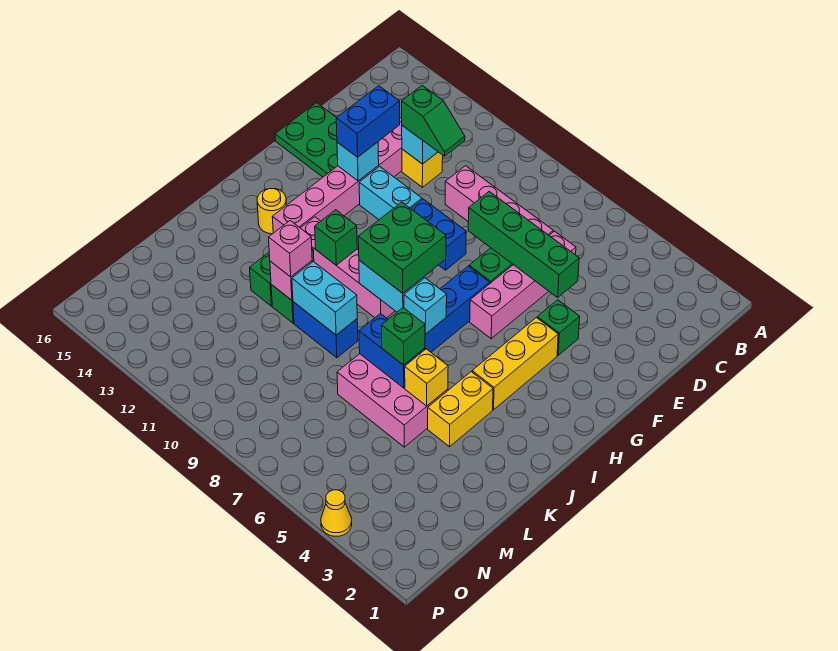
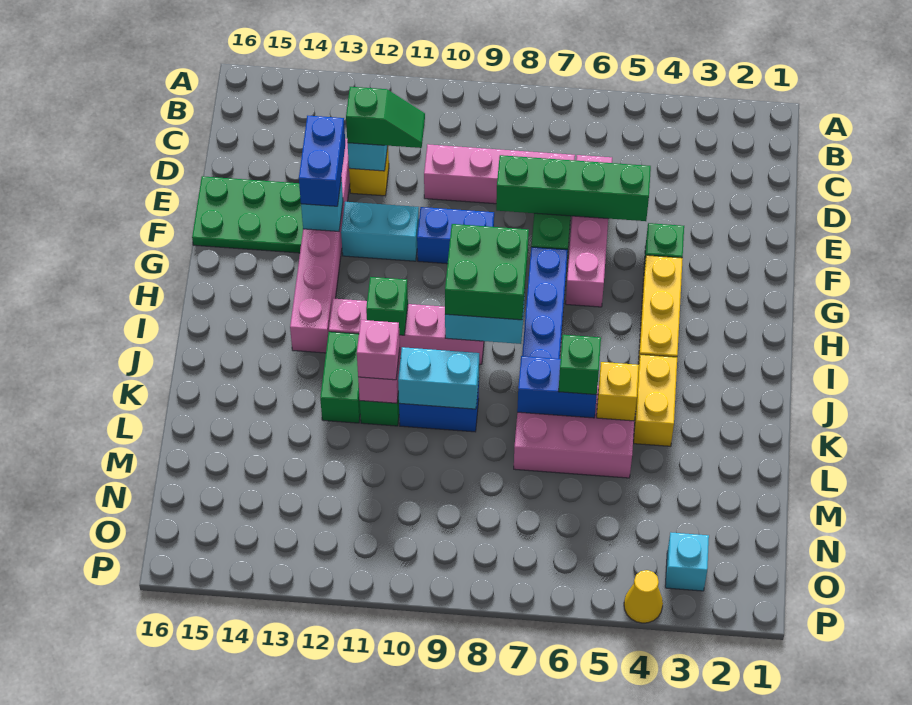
cyan brick I7 level 2 -> cyan brick O3 level 1
yellow round brick I14 level 1 -> none

